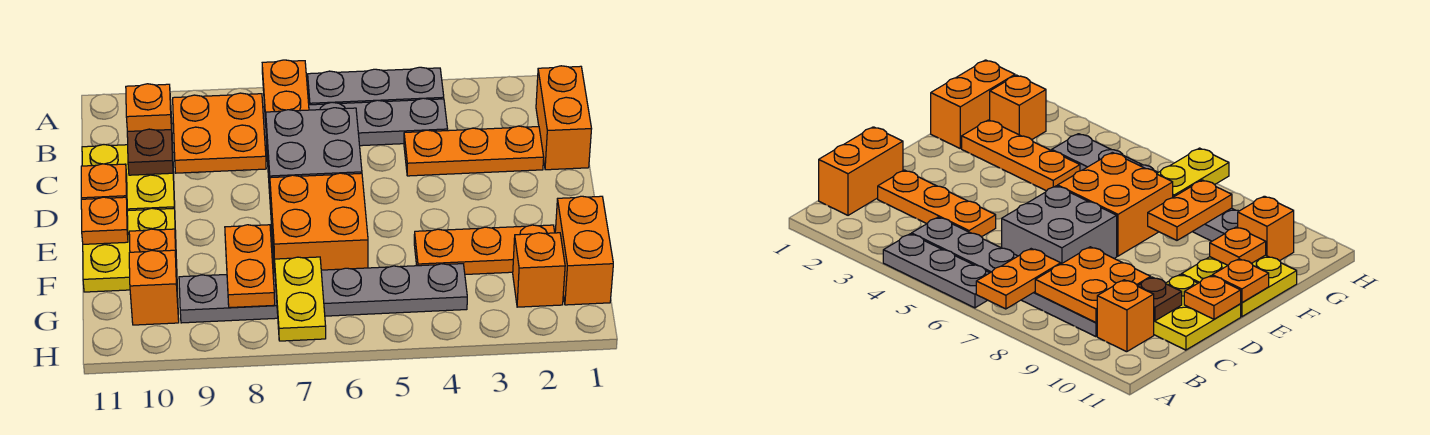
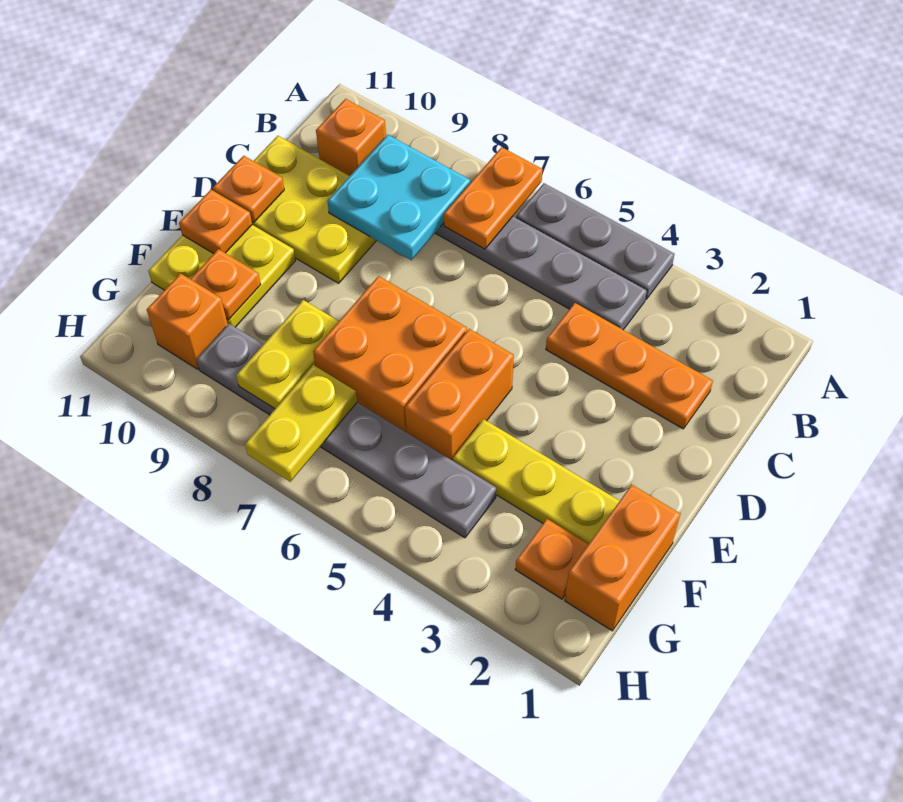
orange brick B1:C1 level 1 -> orange brick E5:F5 level 1
orange plate B8:C9 level 2 -> cyan plate B8:C9 level 2
grey brick C6:D7 level 1 -> none
yellow plate C10:D11 level 1 -> yellow plate C9:D11 level 1
brown plate C10 level 2 -> none
orange plate F2:F4 level 1 -> yellow plate F2:F4 level 1
orange plate F8:G8 level 2 -> yellow plate F8:G8 level 2
orange brick G2 level 1 -> orange plate G2 level 1

